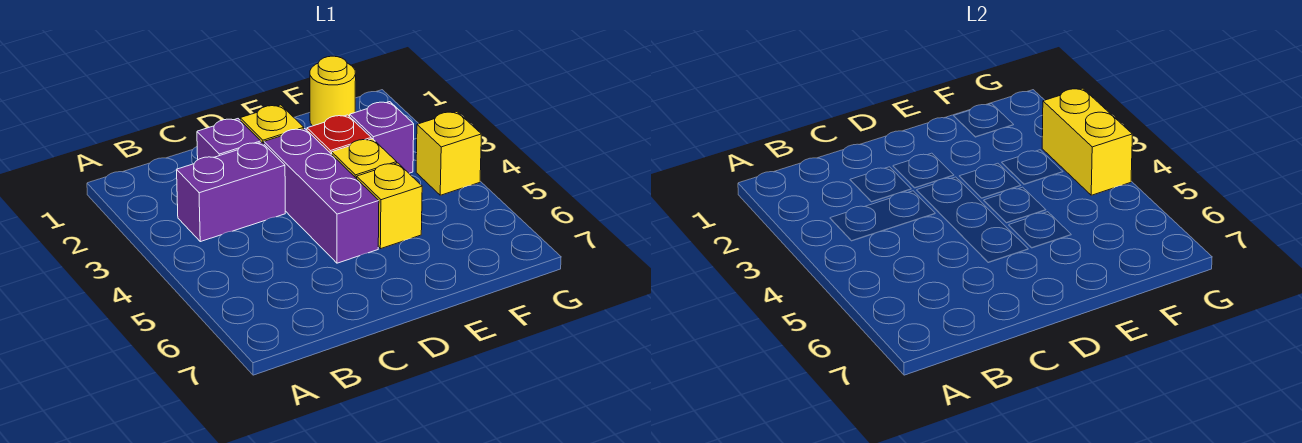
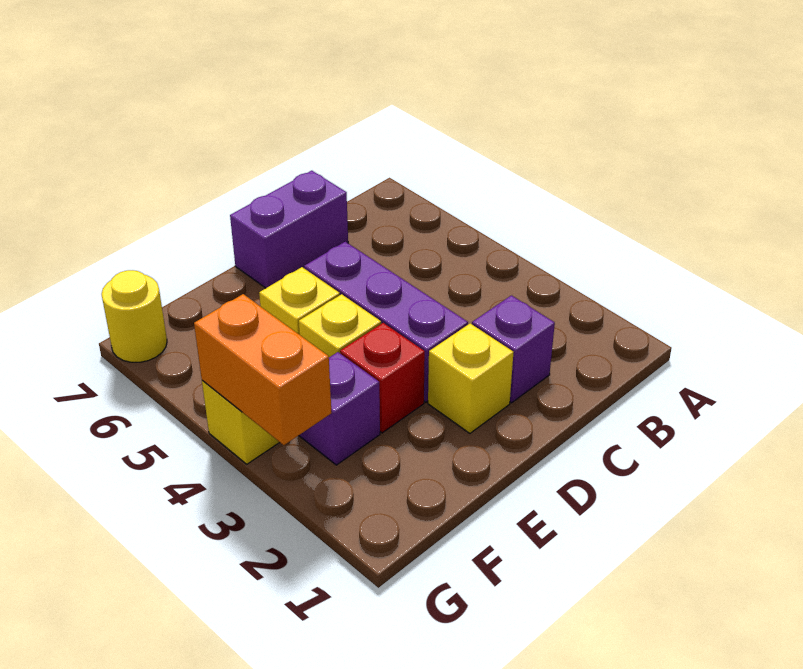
purple brick B3:C3 level 1 -> purple brick C7:D7 level 1
yellow round brick F1 level 1 -> yellow round brick G7 level 1
yellow brick G3:G4 level 2 -> orange brick G3:G4 level 2

